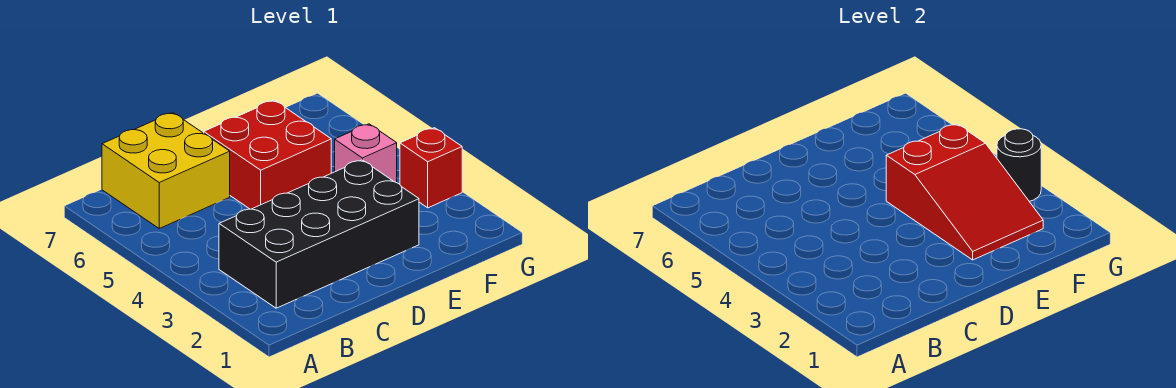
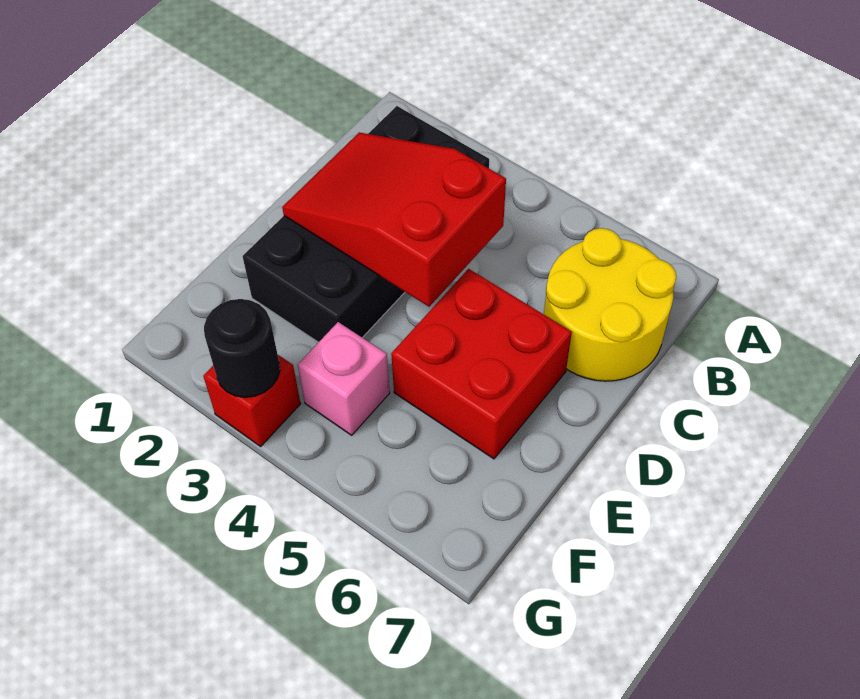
yellow brick B6:C7 level 1 -> yellow round brick B6:C7 level 1
red slope E2:F4 level 2 top 4 -> red slope C2:D4 level 2 top 4

